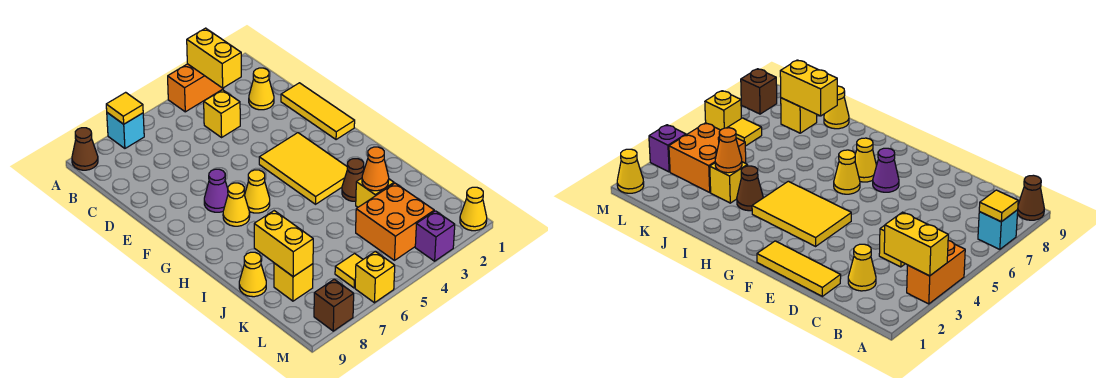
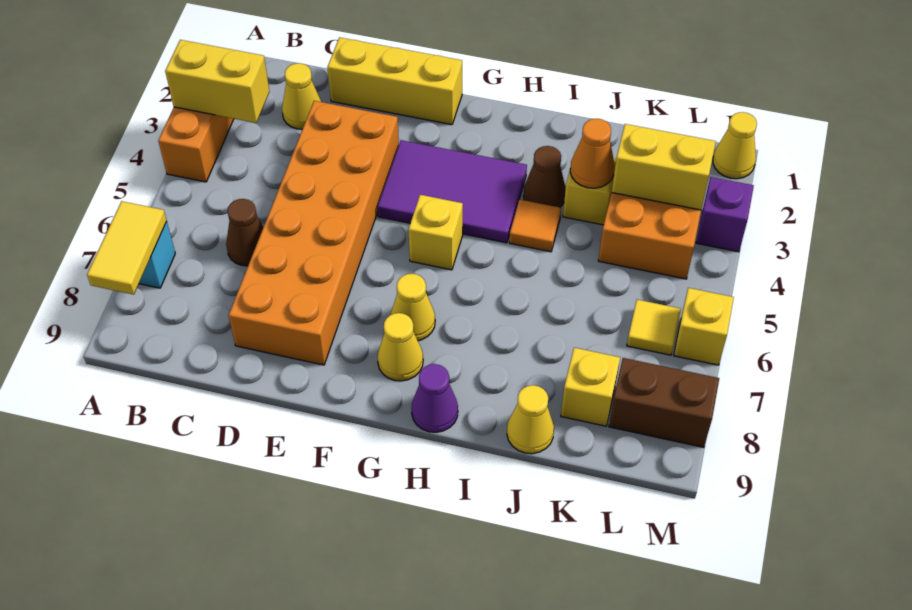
yellow tile A7 level 2 -> yellow tile A7:A8 level 2
brown cone A9 level 1 -> brown cone C6 level 1
yellow brick C4 level 1 -> yellow brick G5 level 1
yellow tile D1:F1 level 1 -> yellow brick D1:F1 level 1
none -> orange brick D3:E8 level 1
yellow tile F3:H4 level 1 -> purple tile F3:H4 level 1
purple cone F7 level 1 -> purple cone H9 level 1
yellow cone G6 level 1 -> yellow cone G8 level 1
none -> orange tile I4 level 1
yellow brick J8:K8 level 2 -> yellow brick K3:L3 level 2
brown brick M8 level 1 -> brown brick L8:M8 level 1

